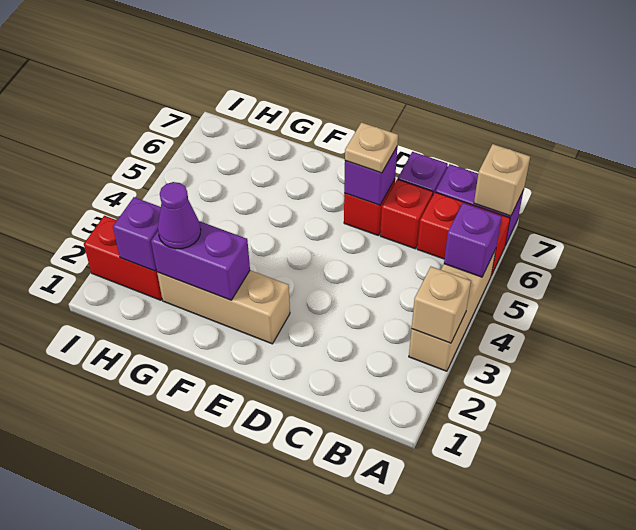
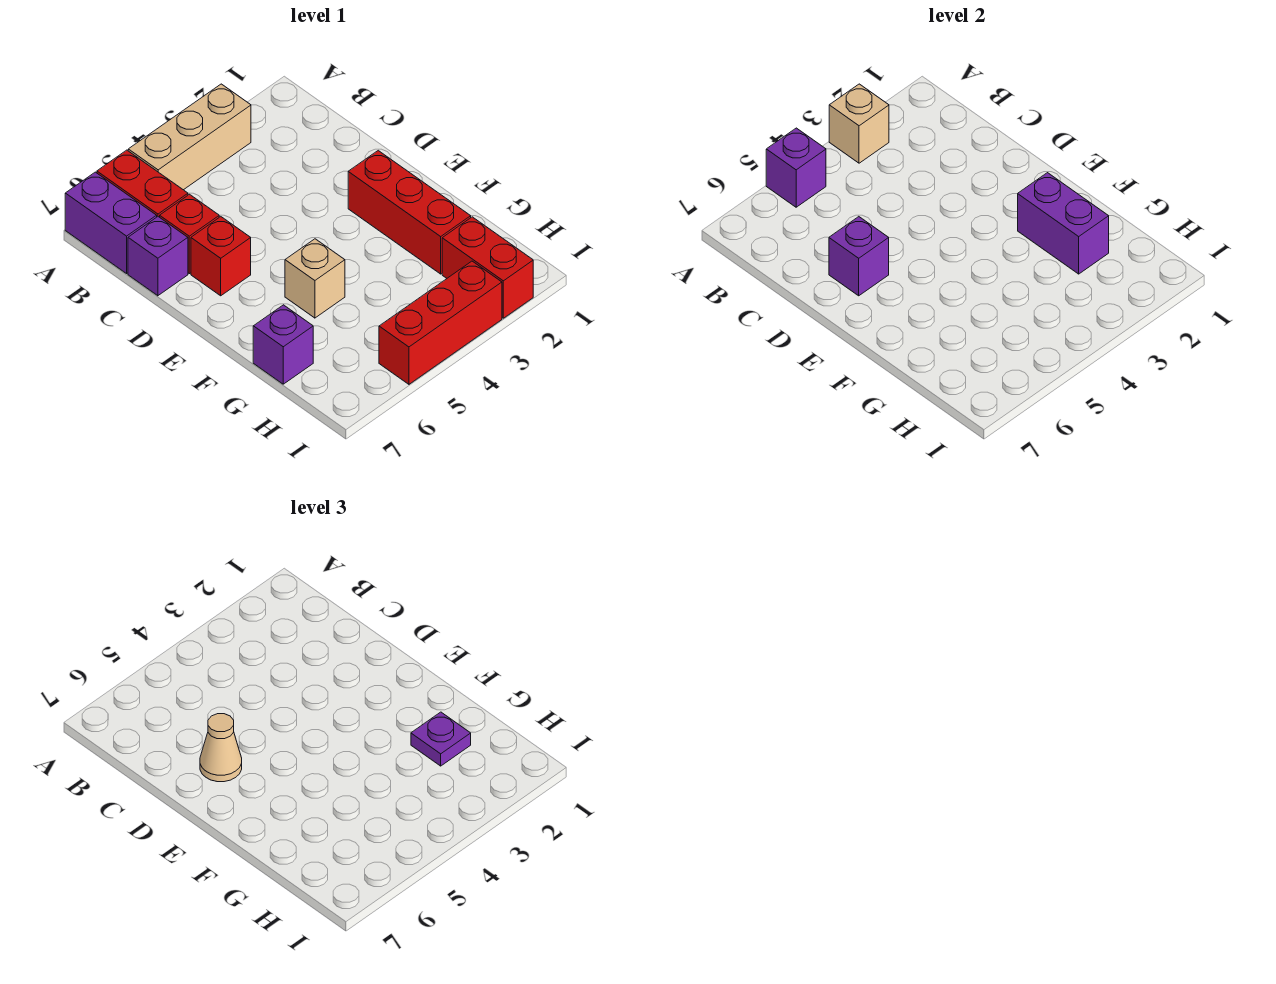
tan brick A7 level 2 -> tan brick F5 level 1
tan plate D6 level 3 -> tan cone D6 level 3
tan brick E2:G2 level 1 -> red brick E2:G2 level 1
purple cone G2 level 3 -> purple plate G2 level 3
purple brick H2 level 2 -> purple brick G7 level 1
none -> red brick I3:I5 level 1

